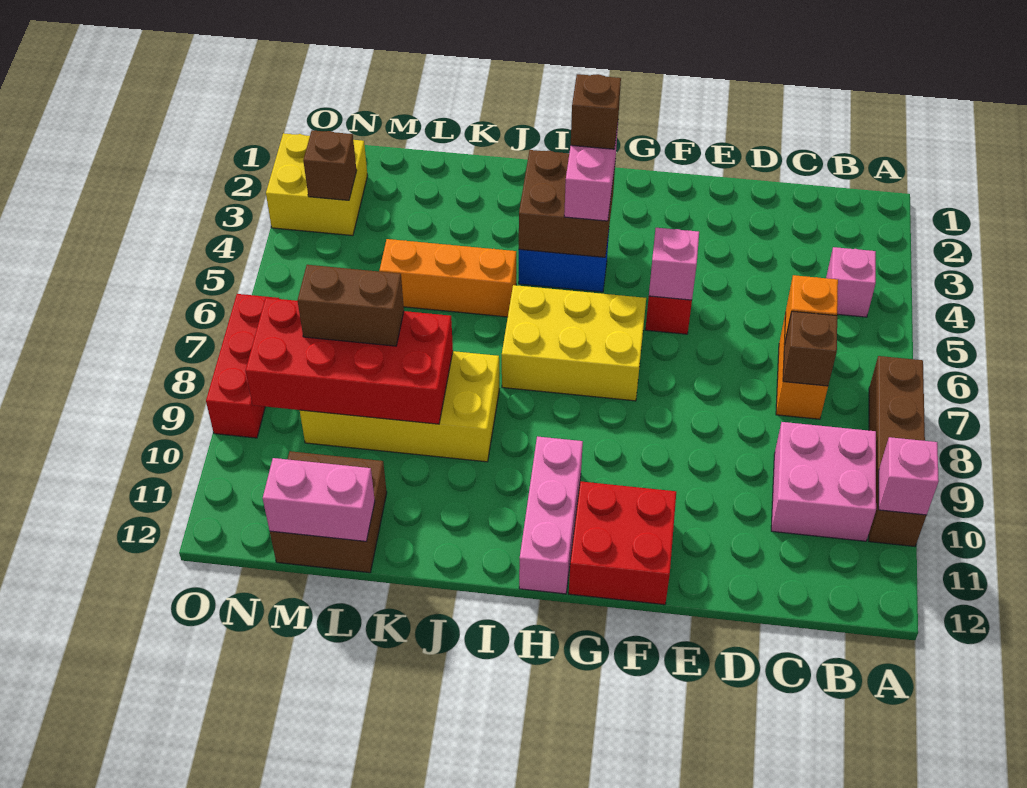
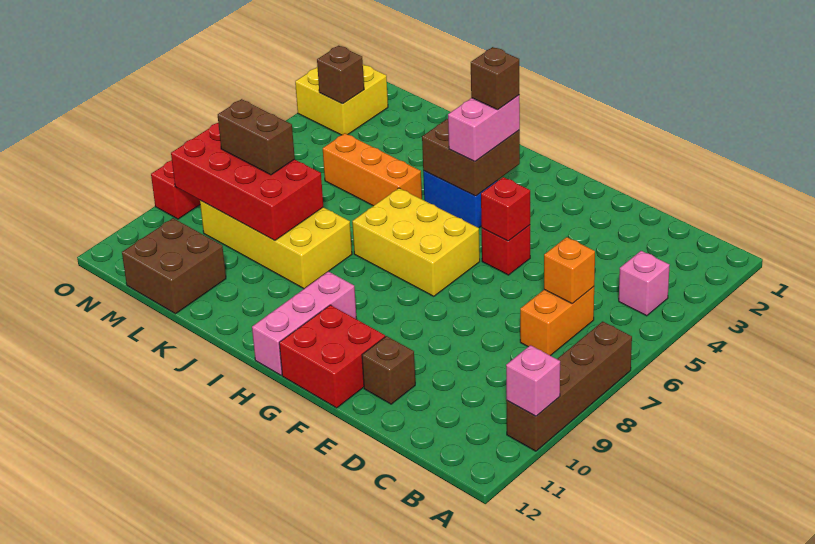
pink brick B9:C10 level 1 -> none
brown brick C7 level 2 -> brown brick E11 level 1
pink brick F5 level 2 -> red brick F5 level 2
pink brick L12:M12 level 2 -> none

